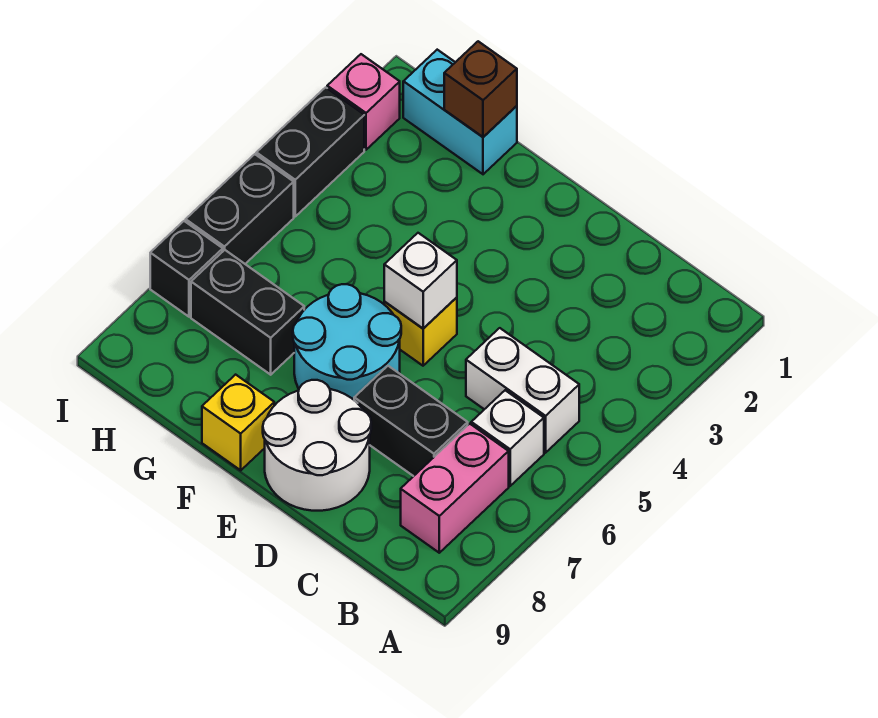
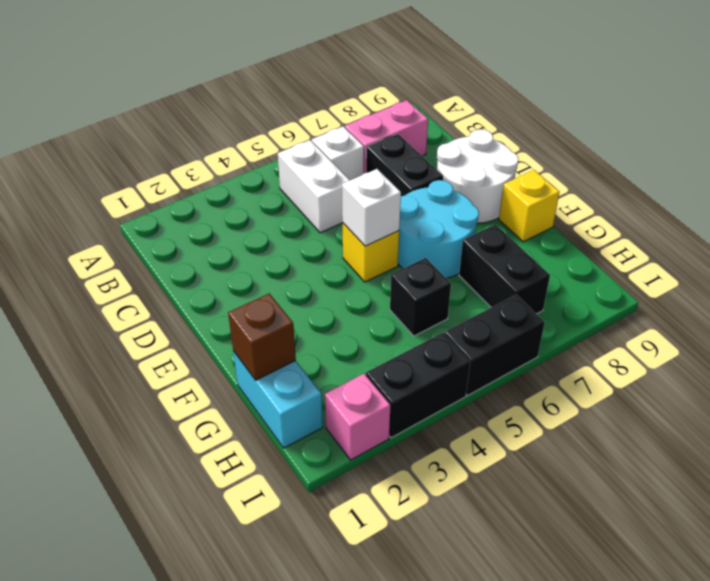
black brick I7 level 1 -> black brick G5 level 1

